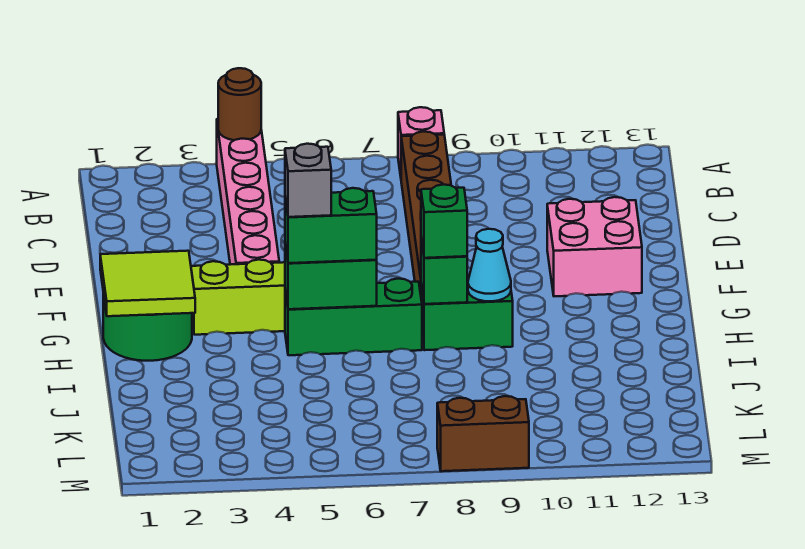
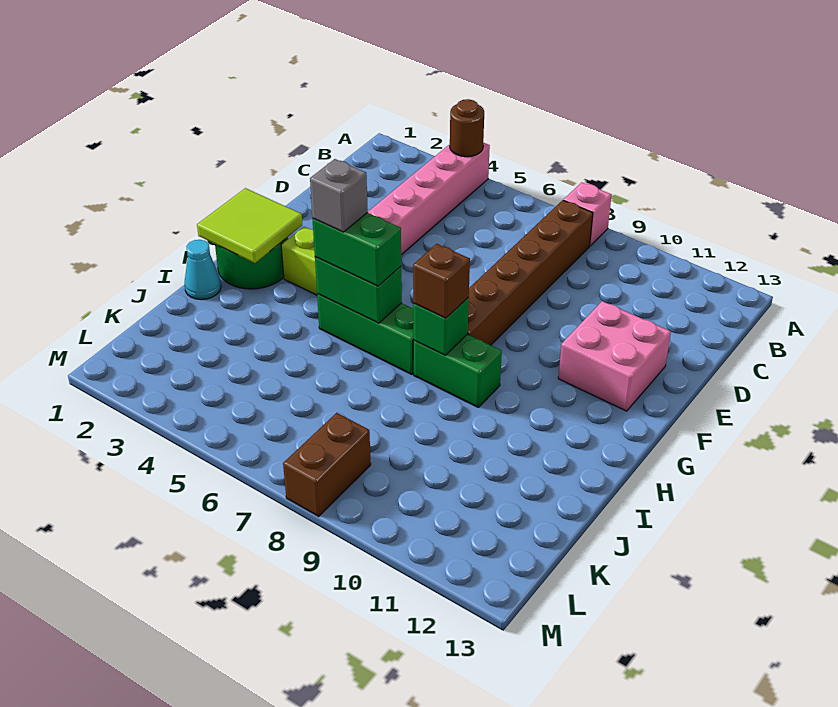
green brick H8 level 3 -> brown brick H8 level 3
cyan cone H9 level 2 -> cyan cone I1 level 1
brown brick M8:M9 level 1 -> brown brick L8:M8 level 1

